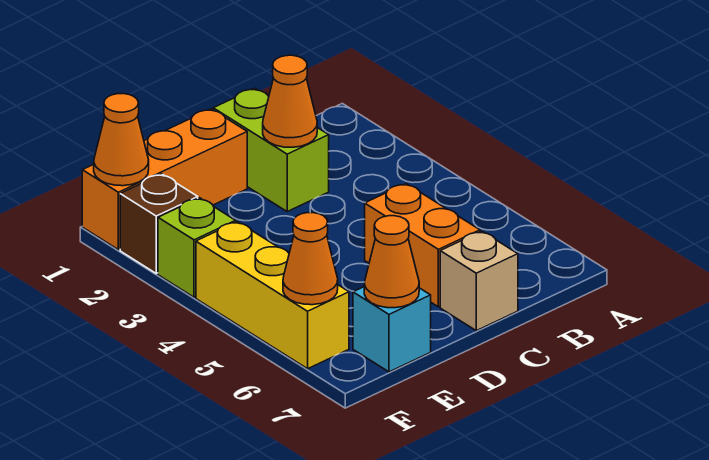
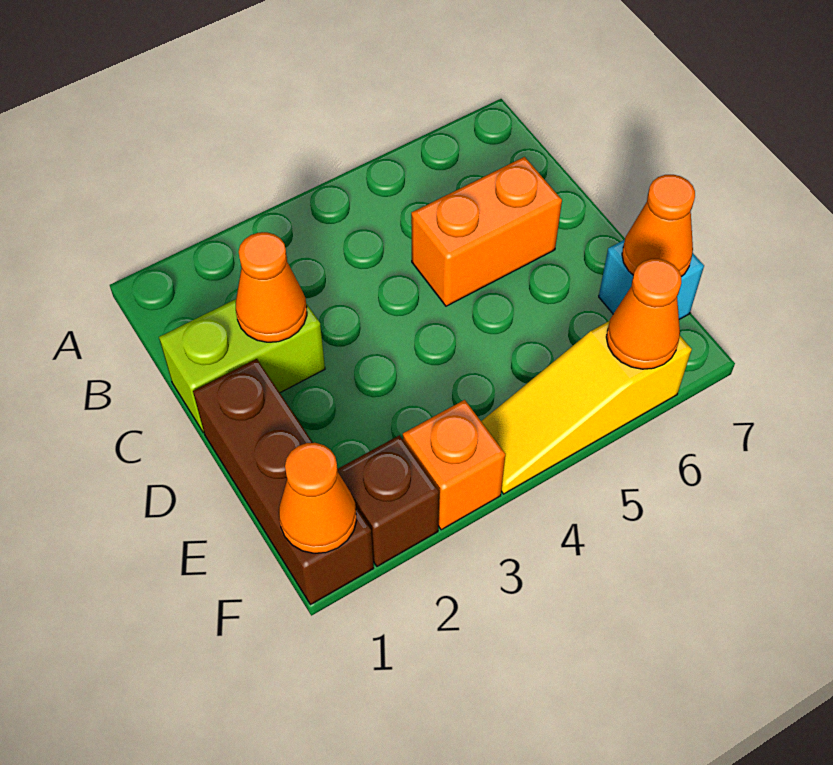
tan brick C7 level 1 -> none
orange brick D1:F1 level 1 -> brown brick D1:F1 level 1
lime brick F3 level 1 -> orange brick F3 level 1
yellow brick F4:F6 level 1 -> yellow slope F4:F6 level 1 top 6

